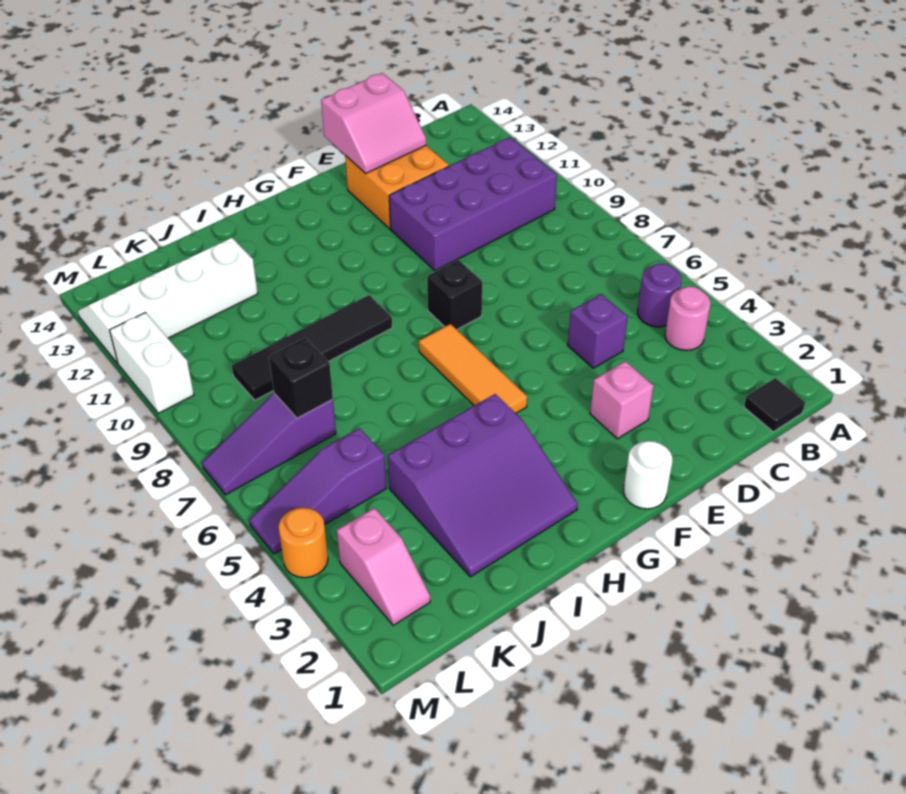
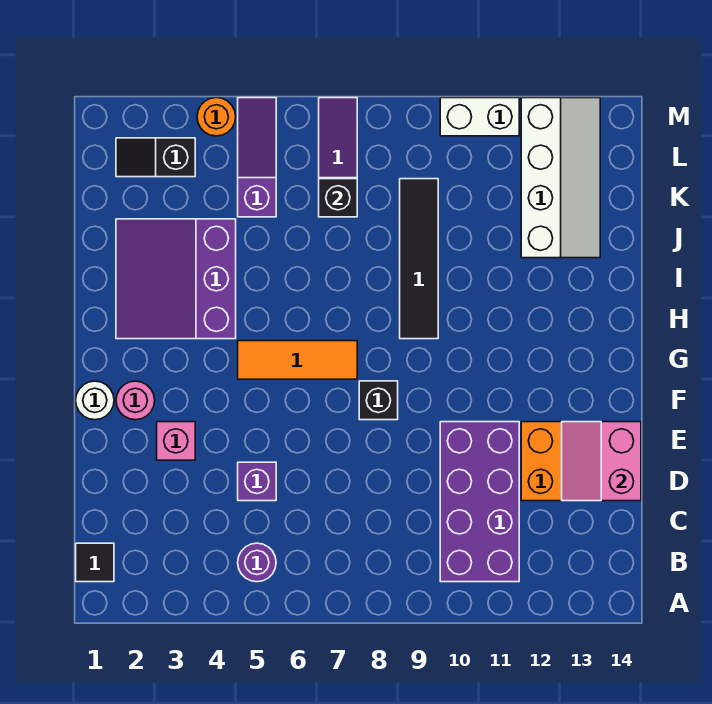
pink round brick B4 level 1 -> pink round brick F2 level 1
pink slope L2:L3 level 1 top 3 -> black slope L2:L3 level 1 top 3

